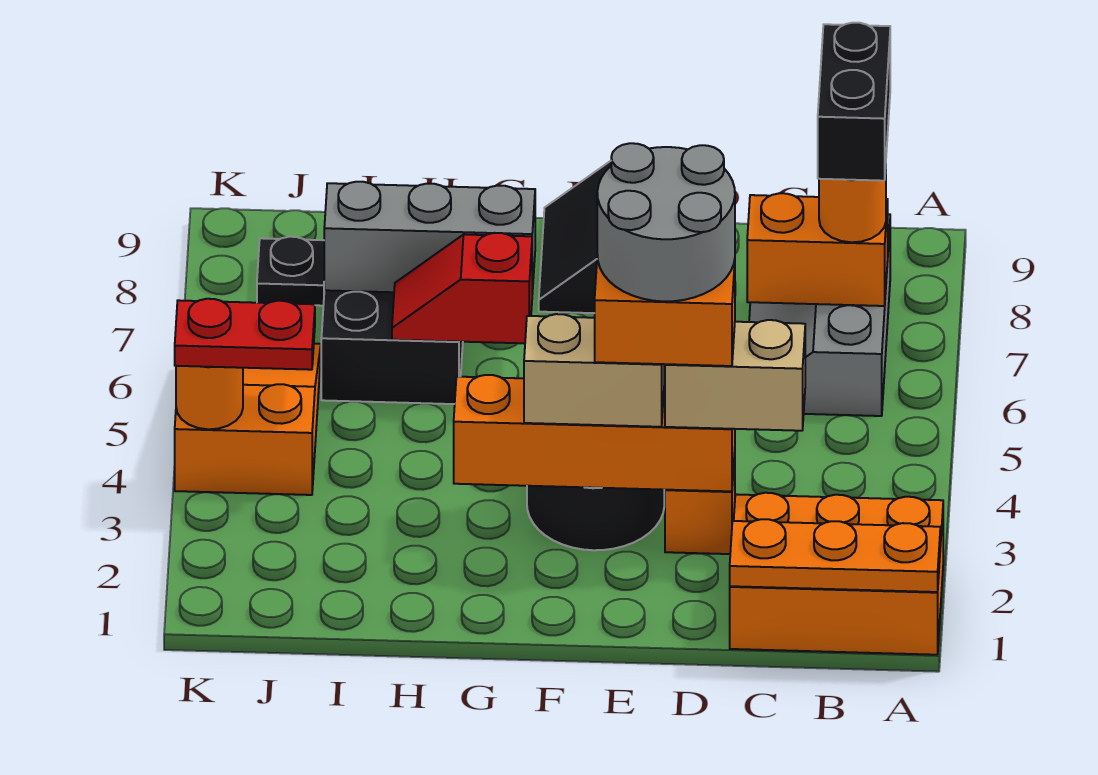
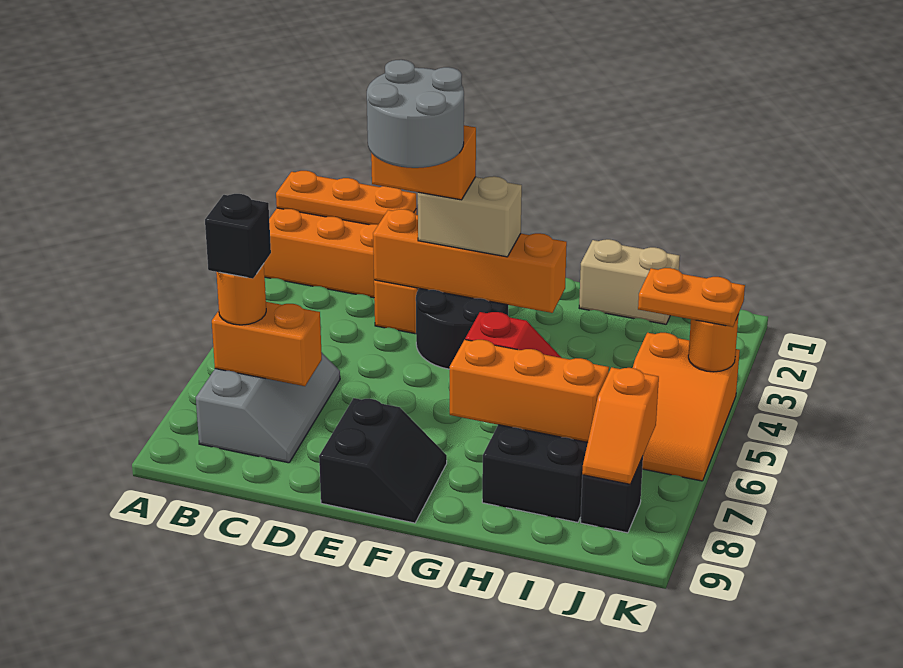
black brick B7:B8 level 4 -> black brick B7 level 4
tan brick C3:D3 level 3 -> tan brick H1:I1 level 1
grey brick G7:I7 level 2 -> orange brick G7:I7 level 2
red plate J4:K4 level 3 -> orange plate J4:K4 level 3
none -> orange slope J7:J8 level 2 top 7
black plate J8 level 1 -> black brick J8 level 1

